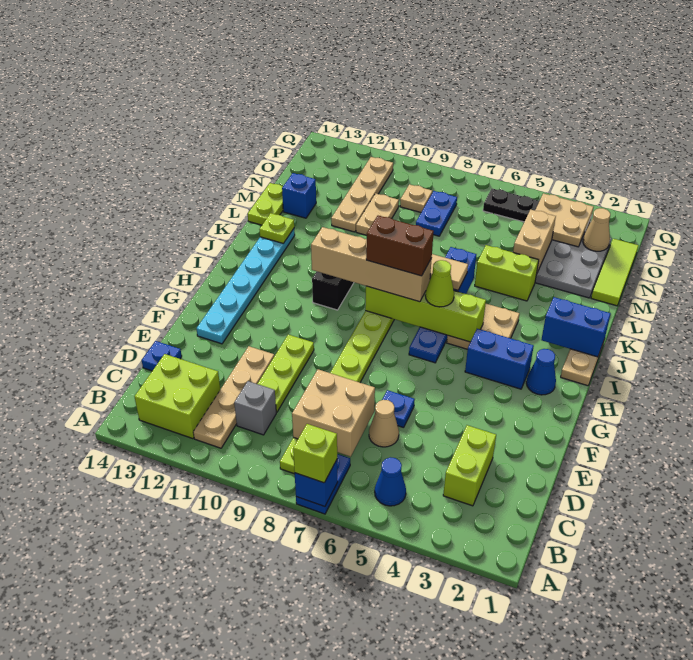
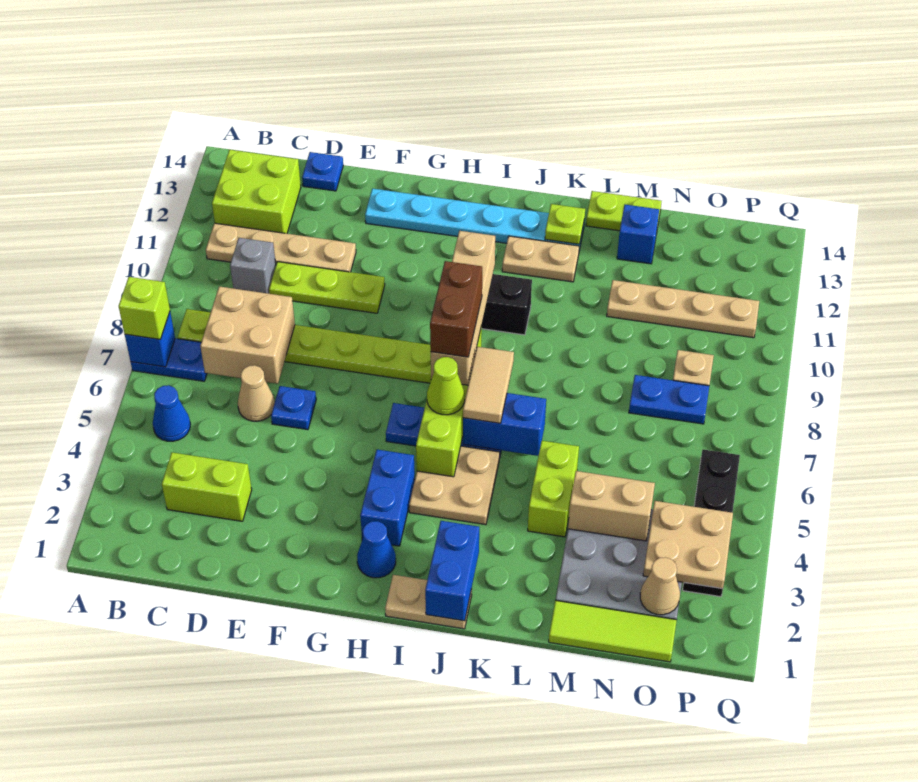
tan plate M10:N10 level 1 -> tan plate J12:K12 level 1

